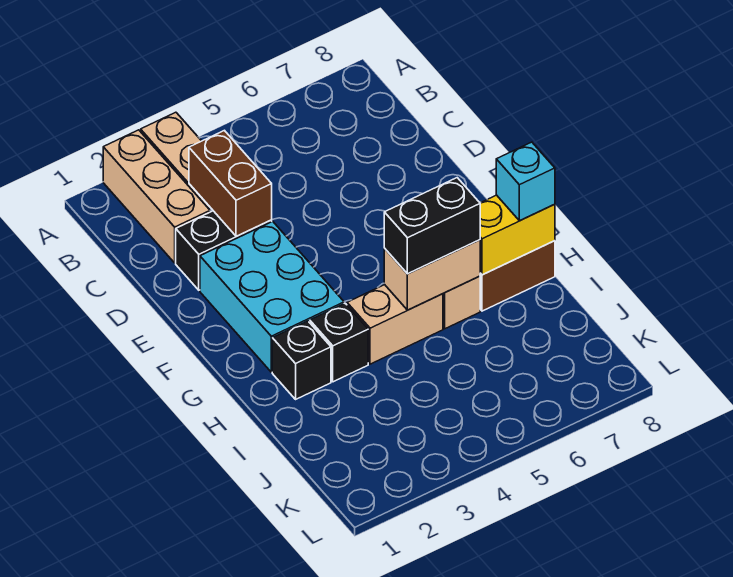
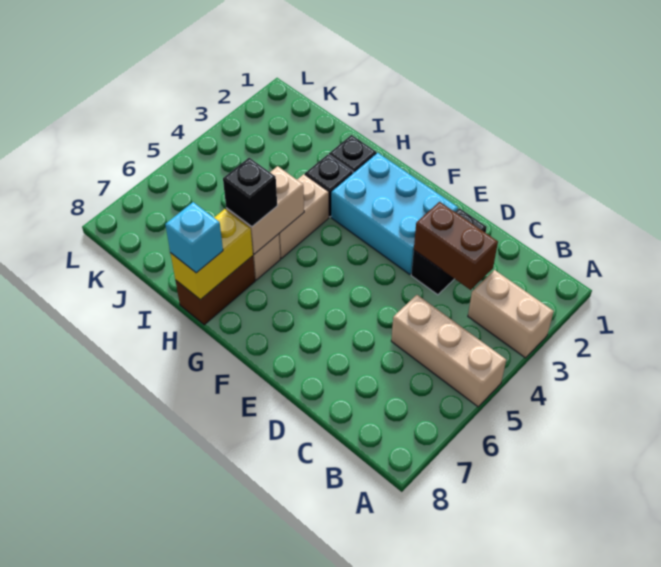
tan brick A2:C2 level 1 -> tan brick A5:C5 level 1
black brick H5:H6 level 3 -> black brick H6 level 3

